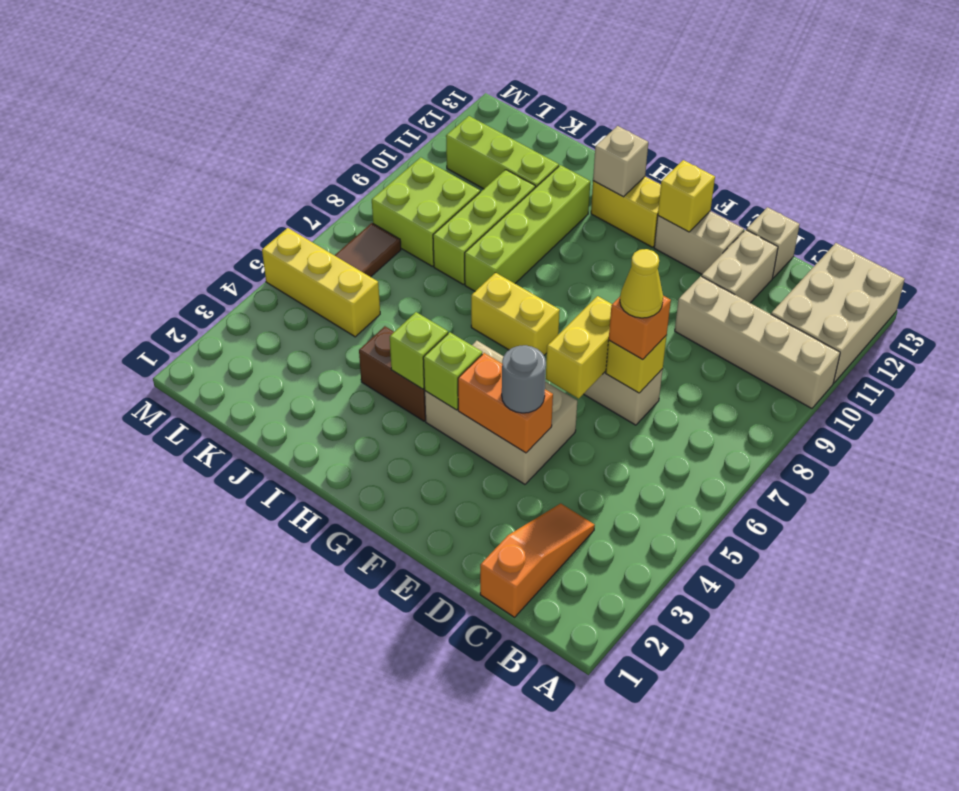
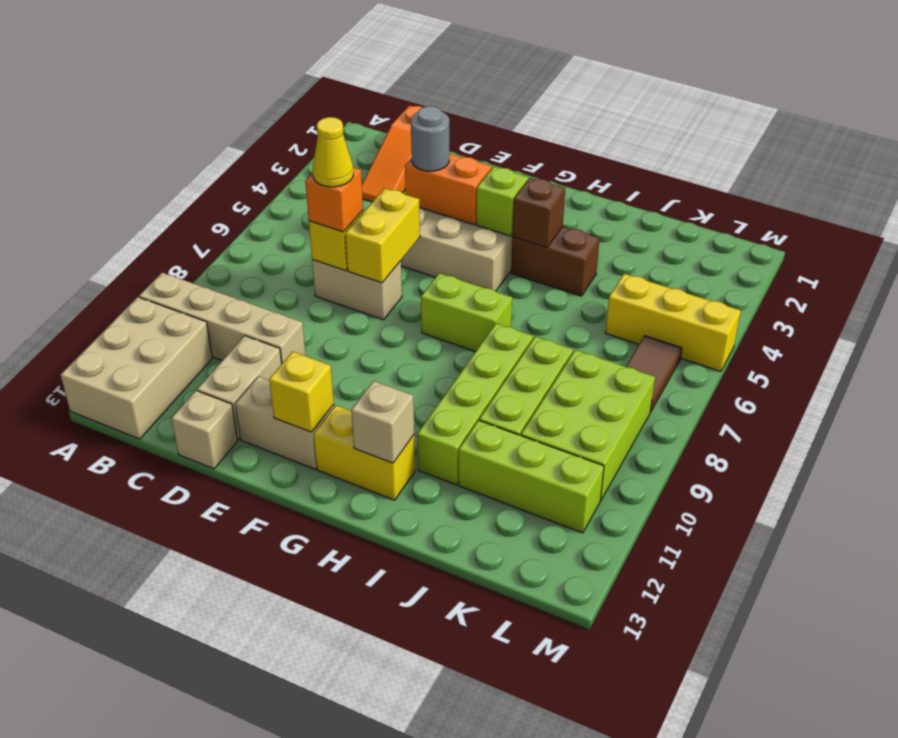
yellow brick G7:H7 level 1 -> lime brick G7:H7 level 1
lime brick H4 level 2 -> brown brick H4 level 2
lime brick K8:L9 level 1 -> lime brick K8:L10 level 1

